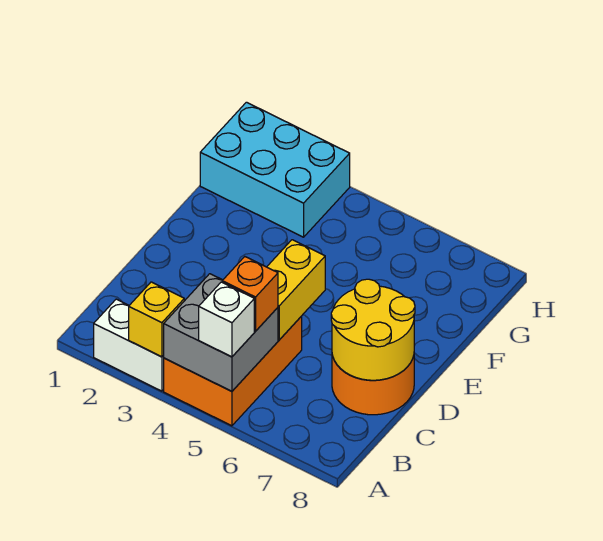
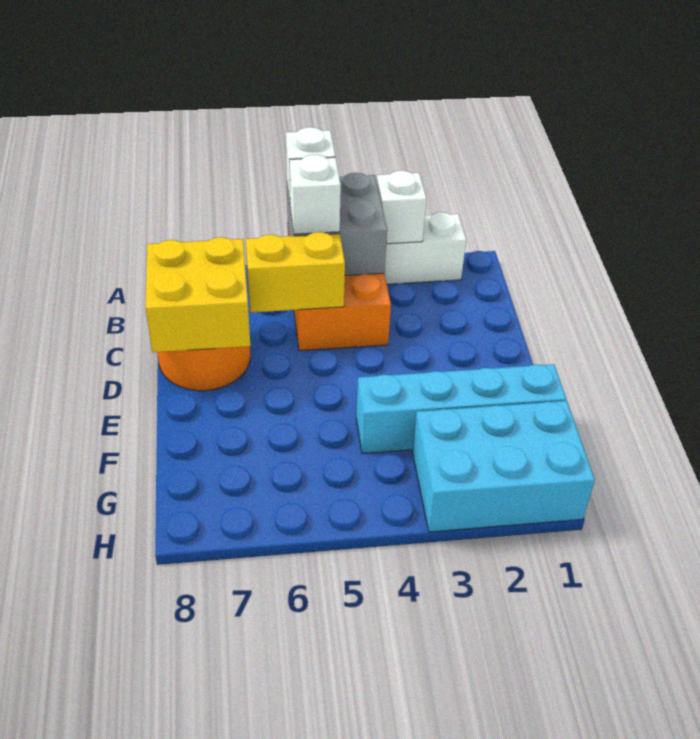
yellow brick A3 level 2 -> white brick A3 level 2
orange brick B5 level 3 -> white brick B5 level 3
yellow brick C5:D5 level 2 -> yellow brick C5:C6 level 2
yellow round brick C7:D8 level 2 -> yellow brick C7:D8 level 2
none -> cyan brick F1:F4 level 1

